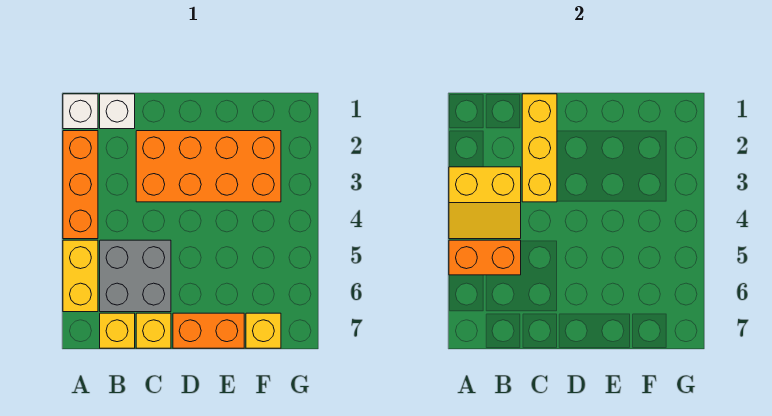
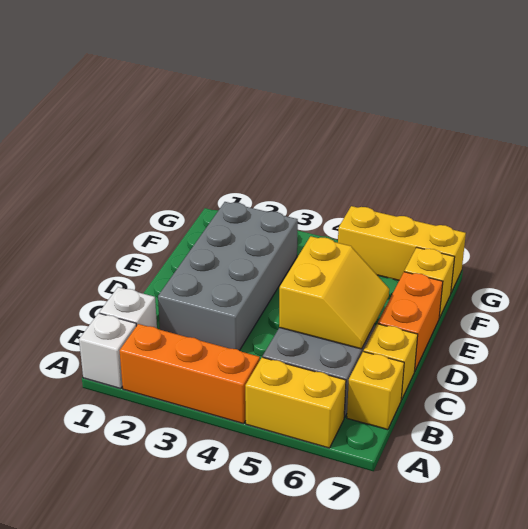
yellow slope A3:B4 level 2 top 3 -> yellow slope C5:D6 level 2 top 5
orange brick A5:B5 level 2 -> none
yellow brick C1:C3 level 2 -> yellow brick G5:G7 level 1
orange brick C2:F3 level 1 -> grey brick C2:F3 level 1

